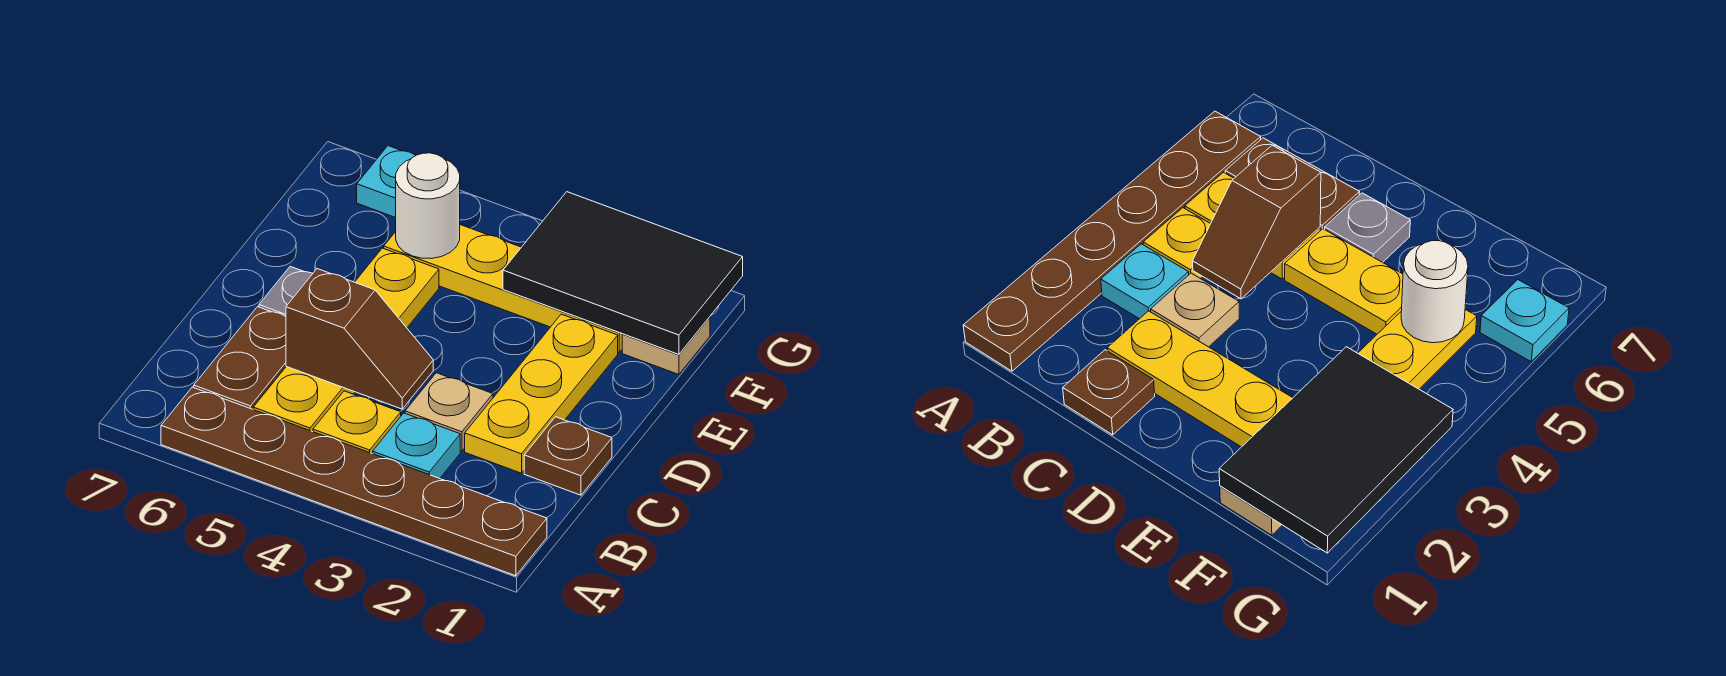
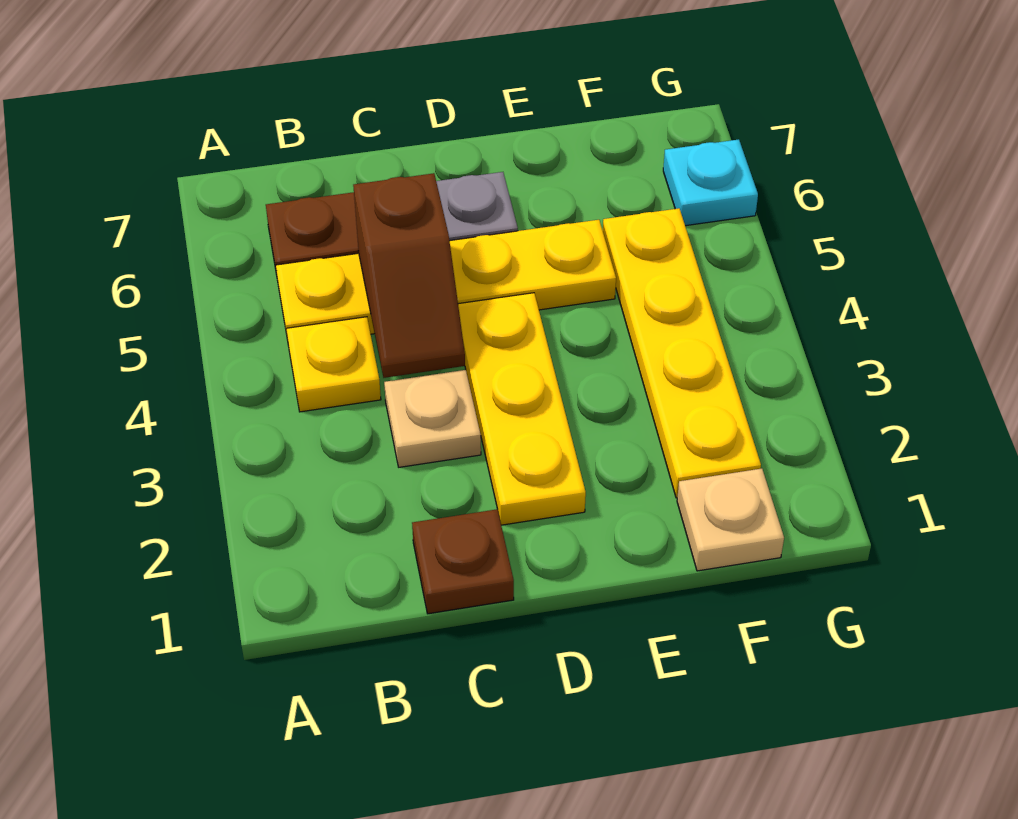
brown plate A1:A6 level 1 -> none
cyan plate B3 level 1 -> none
yellow plate C2:E2 level 1 -> yellow plate D2:D4 level 1
black tile F1:G3 level 2 -> none
white round brick F5 level 2 -> none

